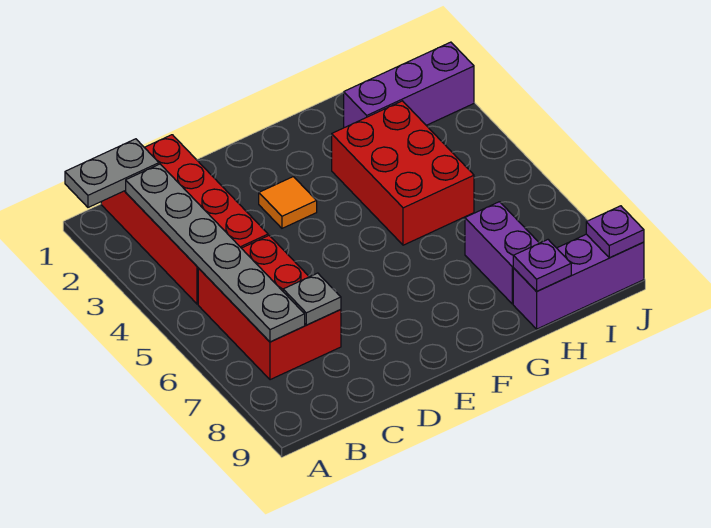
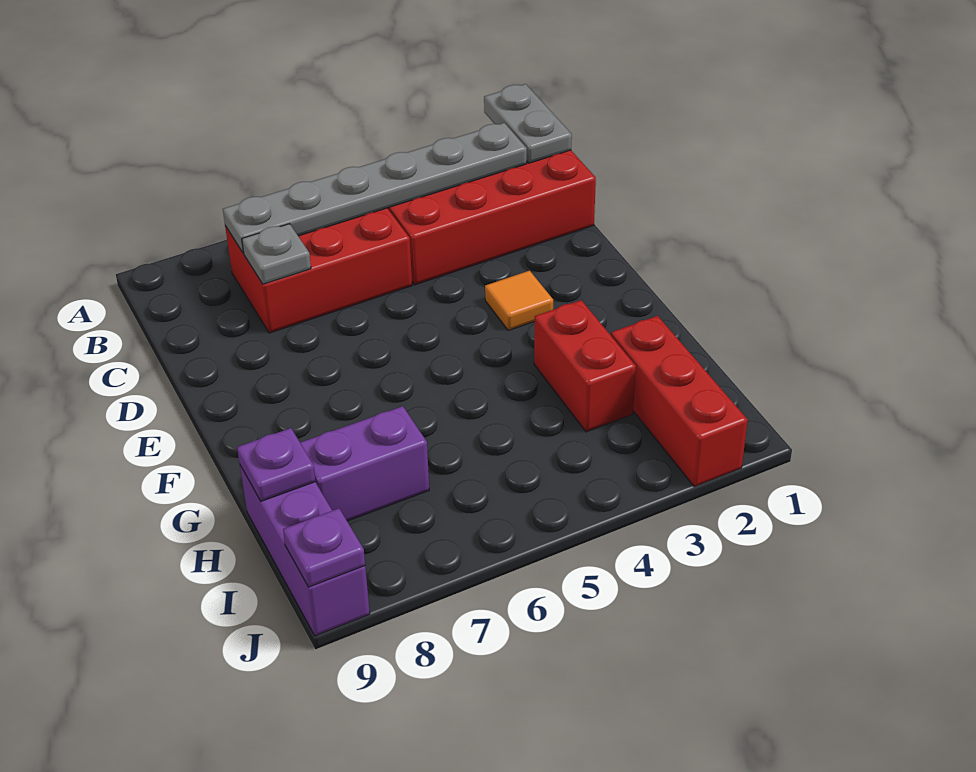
red brick G3:H5 level 1 -> red brick G3:H3 level 1
purple brick H2:J2 level 1 -> red brick H2:J2 level 1

